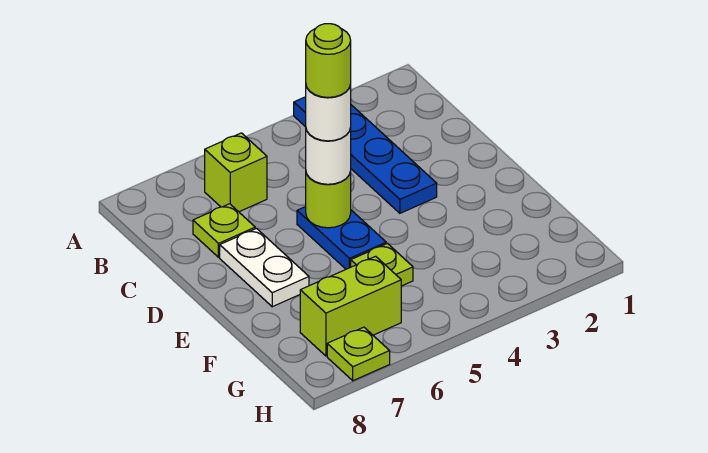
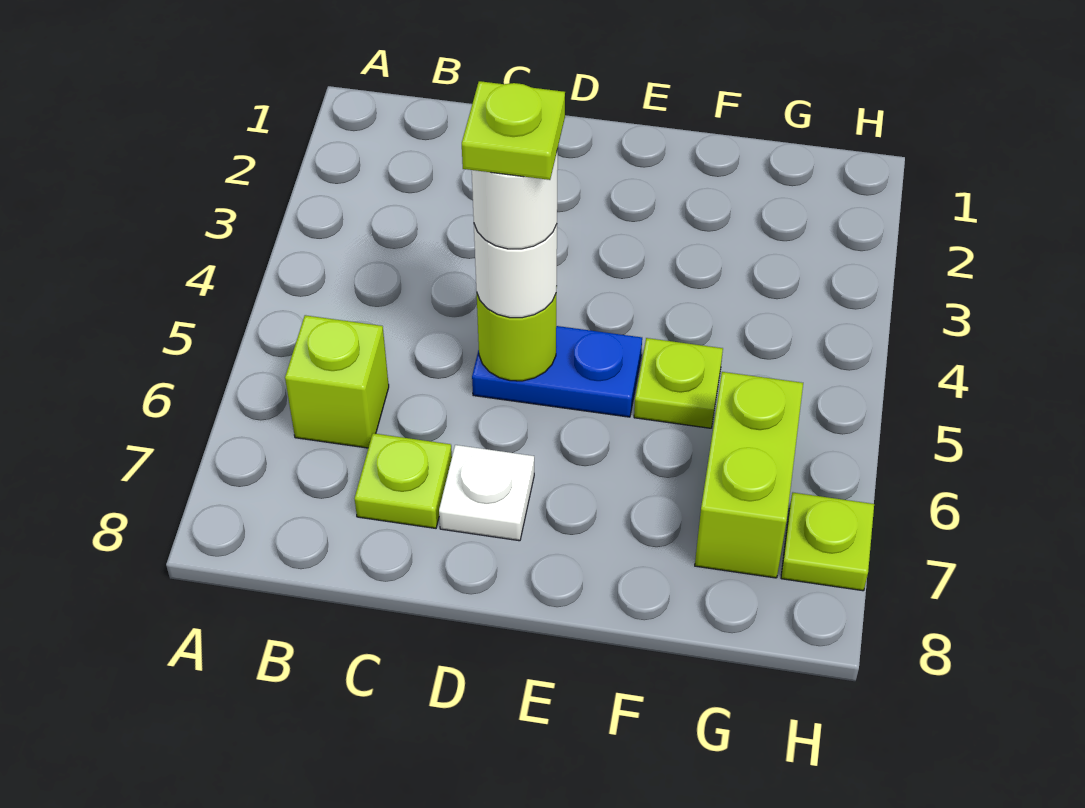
blue plate A3:D3 level 1 -> none
lime round brick D5 level 5 -> lime plate D5 level 5
white plate D7:E7 level 1 -> white plate D7 level 1

